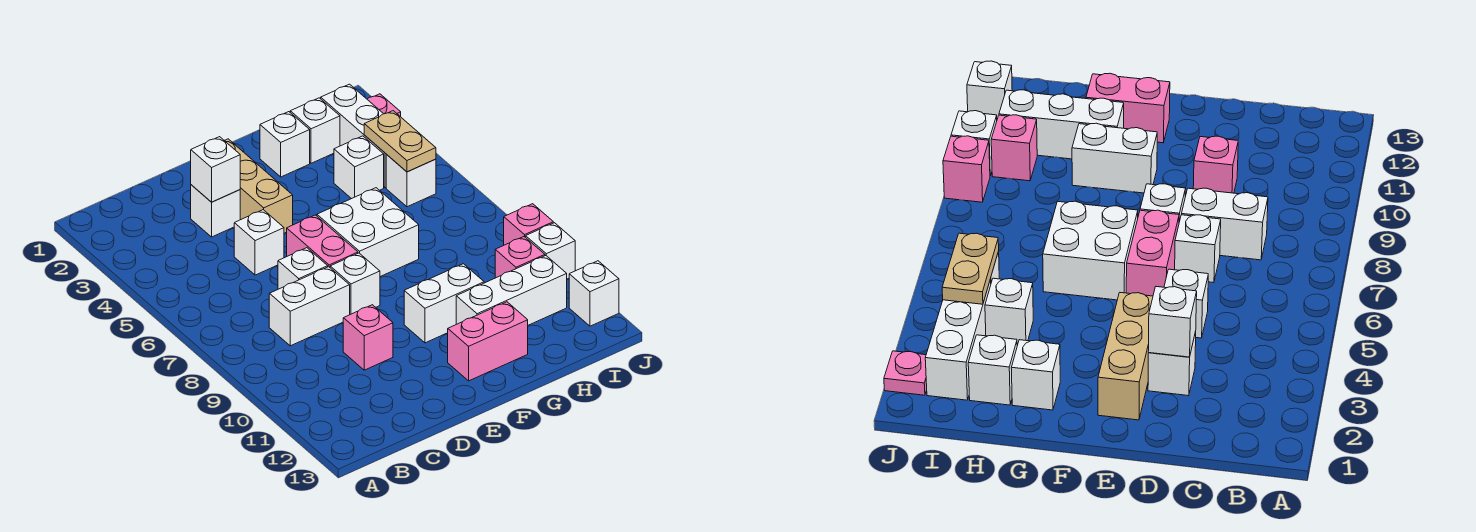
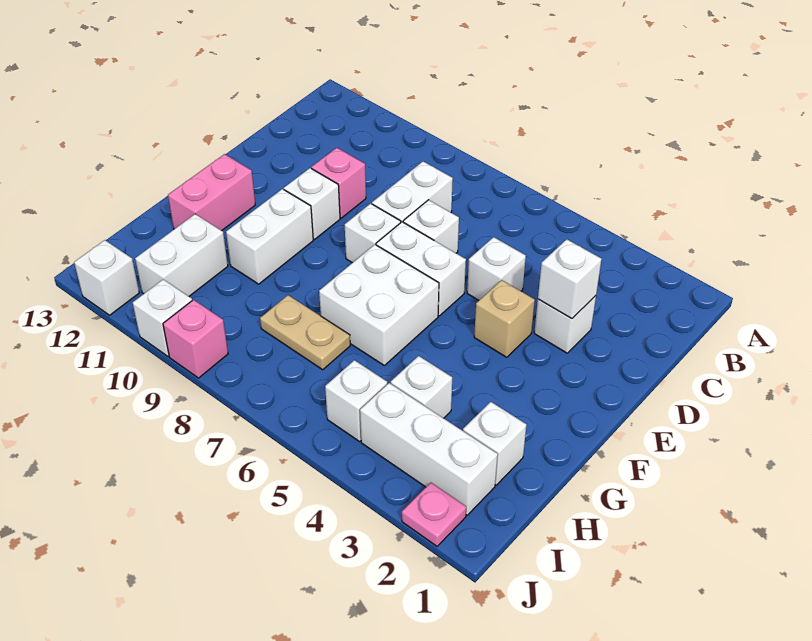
tan brick E2:E4 level 1 -> tan brick E4 level 1
pink brick E6:E7 level 1 -> white brick E6:E7 level 1
white brick G2 level 1 -> white brick E10 level 1
white brick G11:I11 level 1 -> white brick H11:I11 level 1
tan plate I4:I5 level 2 -> tan plate H7:H8 level 1
pink brick I10 level 1 -> none

